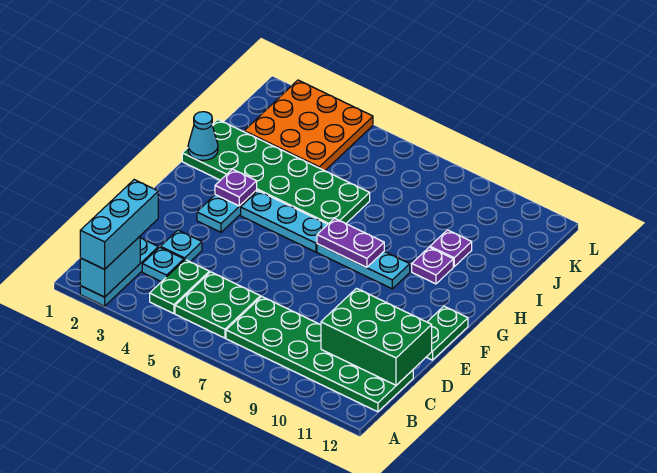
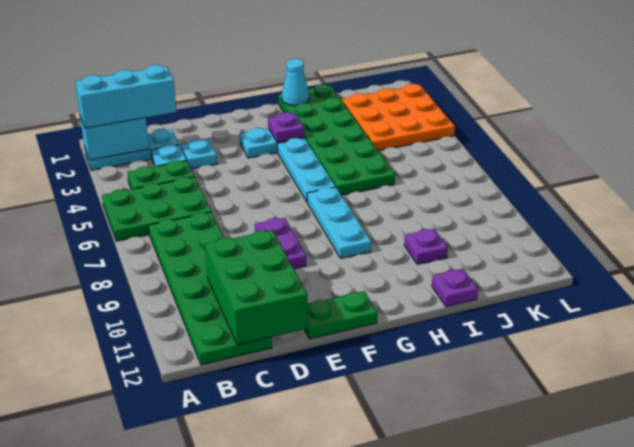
green plate B5:C6 level 1 -> green plate A5:C6 level 1
purple plate G7:G8 level 2 -> purple plate E8:E9 level 1
purple plate H10 level 1 -> purple plate I12 level 1

